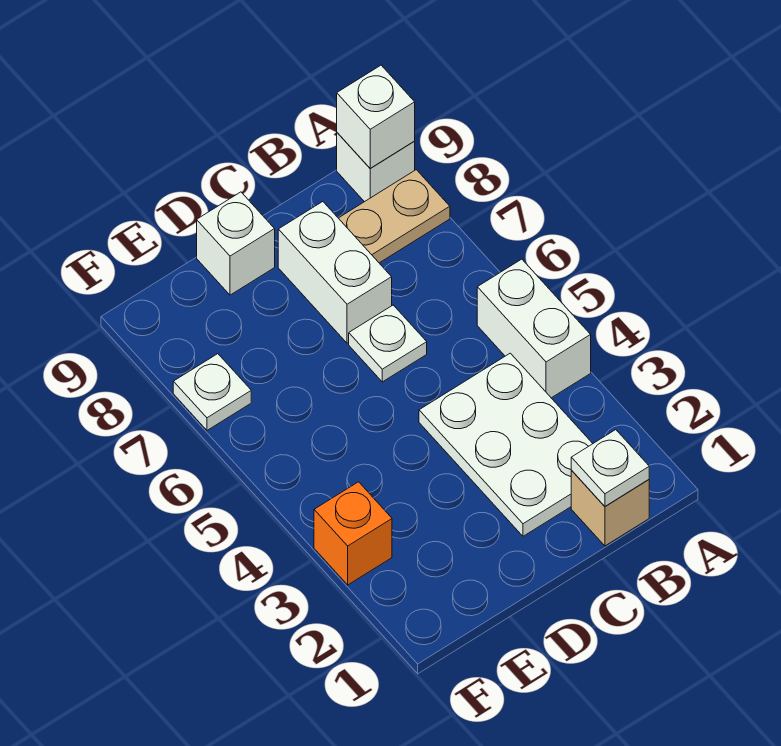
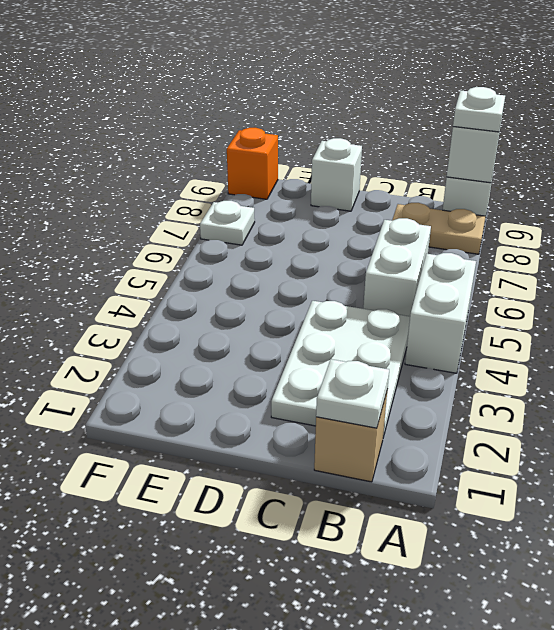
white plate C6 level 1 -> white plate A9 level 3
white brick C7:C8 level 1 -> white brick B5:B6 level 1
orange brick F3 level 1 -> orange brick F9 level 1

